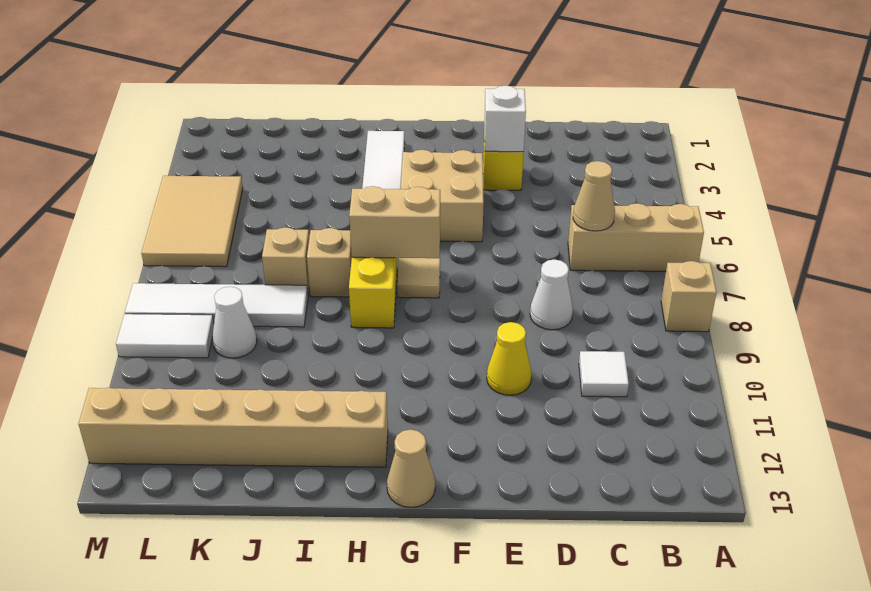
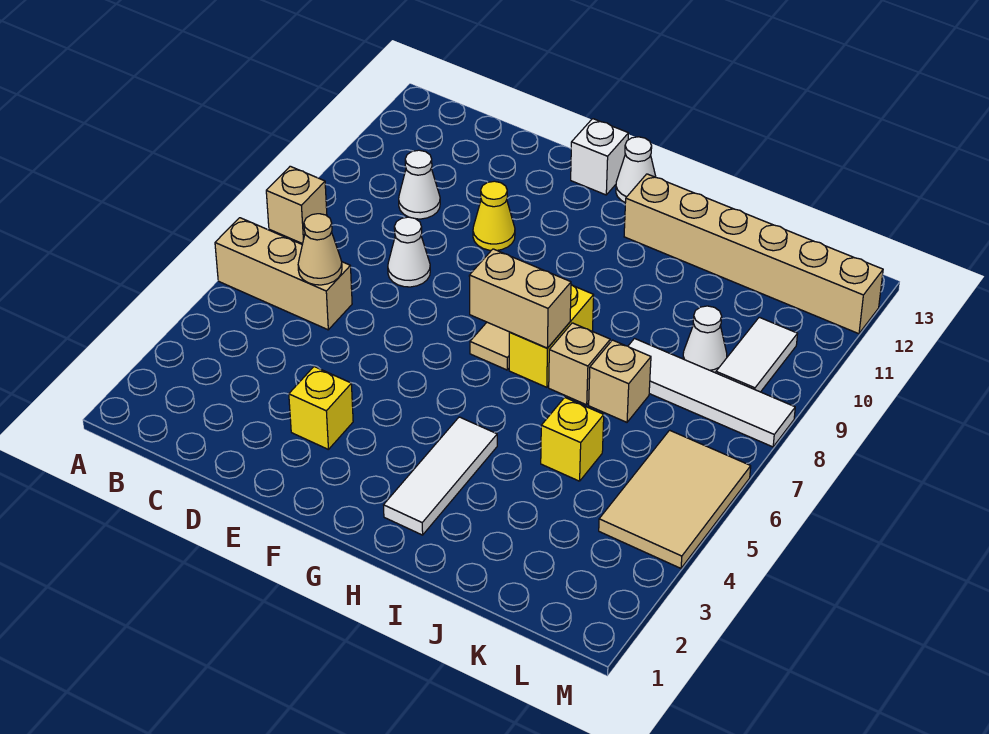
white tile C10 level 1 -> white cone C10 level 1
white brick E3 level 2 -> white brick F13 level 1
tan brick F4:G5 level 1 -> none
tan cone G13 level 1 -> white cone G13 level 1
none -> yellow brick J5 level 1
white tile L9:M9 level 1 -> white tile L9:L10 level 1

